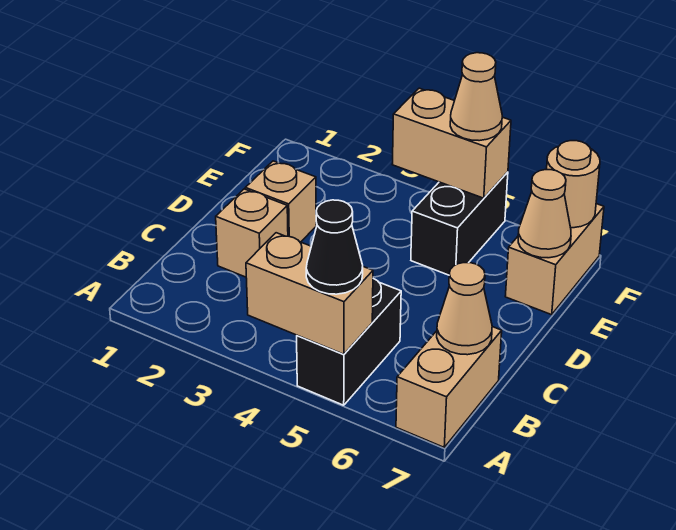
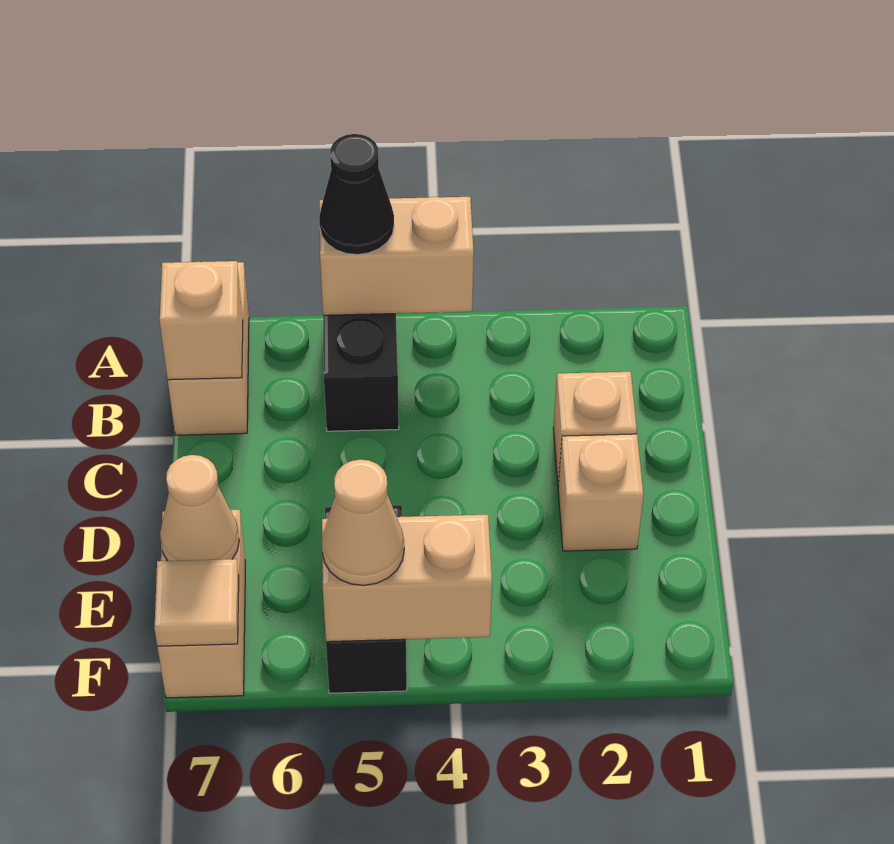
tan cone B7 level 2 -> tan brick B7 level 2
tan round brick F7 level 2 -> tan tile F7 level 2

